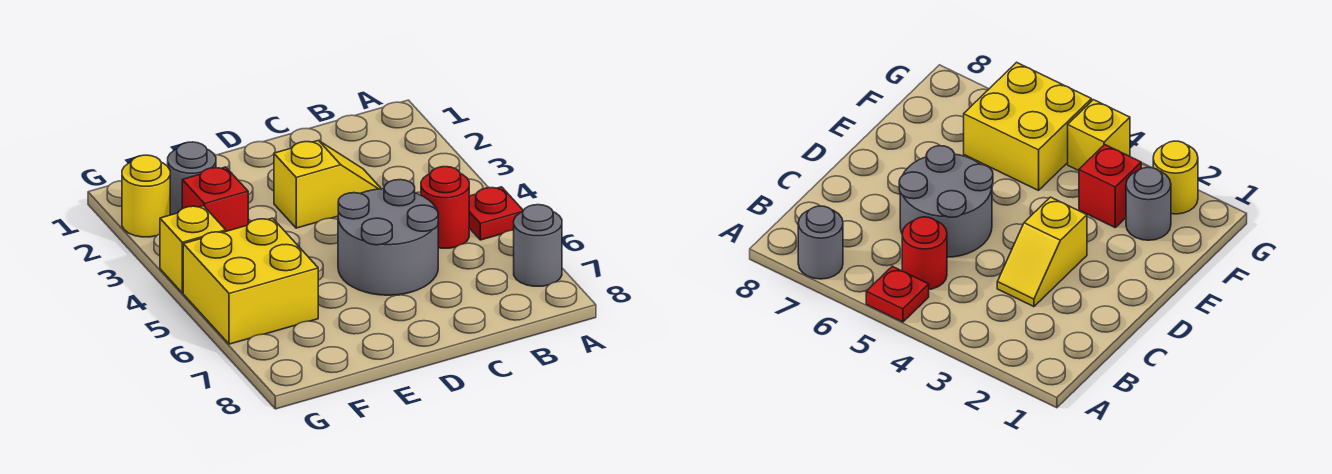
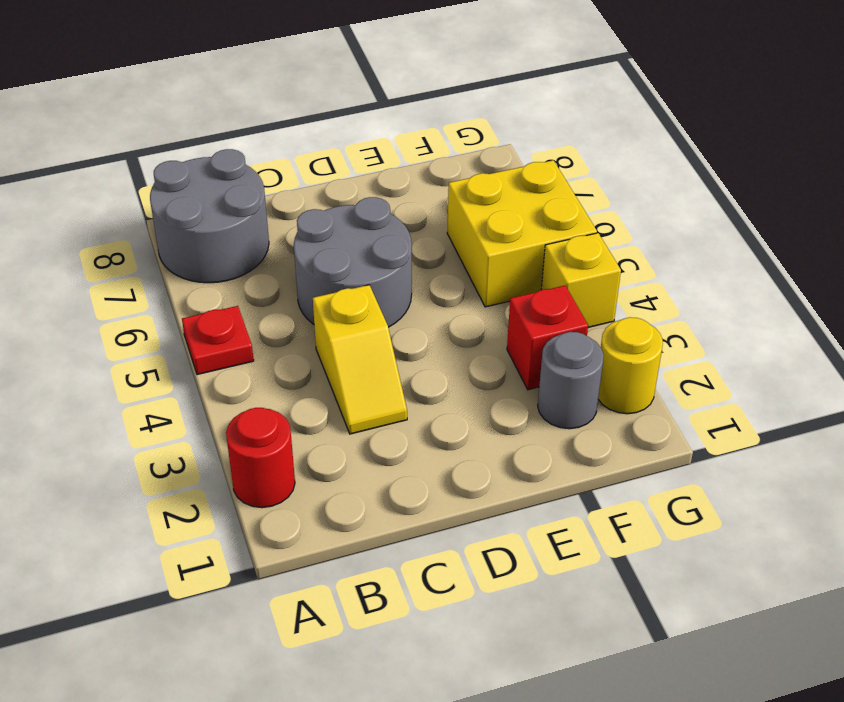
grey round brick A7 level 1 -> grey round brick A7:B8 level 1
red round brick B5 level 1 -> red round brick A2 level 1
yellow slope C3:D3 level 1 top D -> yellow slope C3:C4 level 1 top 4

